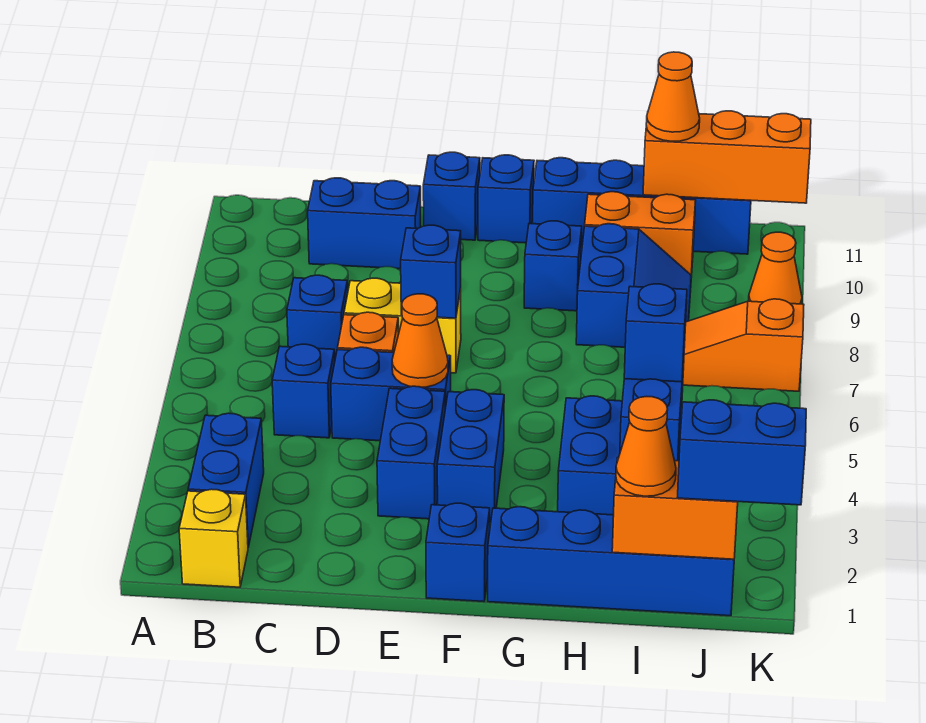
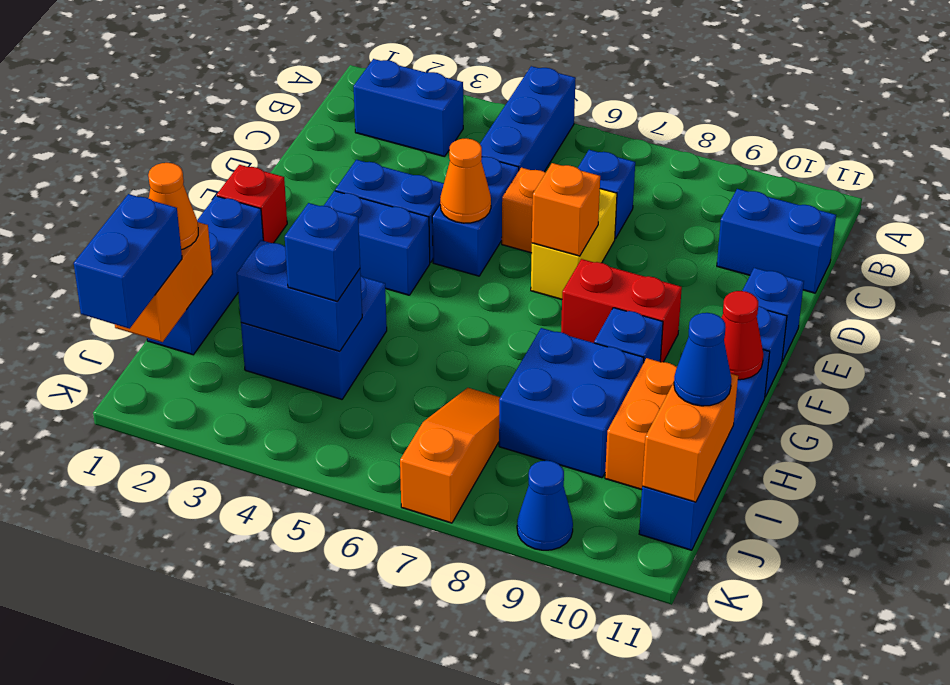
yellow brick B1 level 1 -> none
blue brick C5 level 1 -> blue brick A5:C5 level 1
blue brick C10:D10 level 1 -> blue brick C10:C11 level 1
blue brick E7 level 2 -> orange brick E7 level 2
blue brick F1 level 1 -> red brick F1 level 1
none -> red brick F8:F9 level 1
blue brick G1:J1 level 1 -> blue brick G1:I1 level 1
none -> red cone G11 level 2
blue slope H8:I9 level 1 top H -> blue brick H8:I9 level 1
orange brick I11:K11 level 2 -> orange brick I11:J11 level 2
orange cone I11 level 3 -> blue cone I11 level 3
orange cone K9 level 1 -> blue cone K9 level 1

